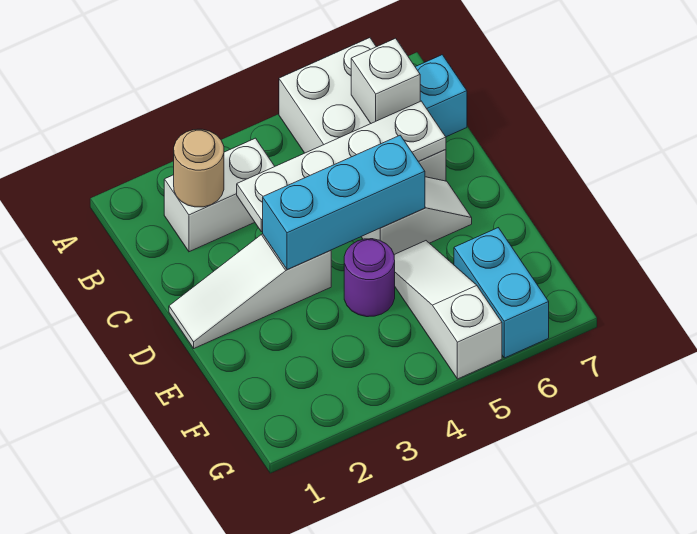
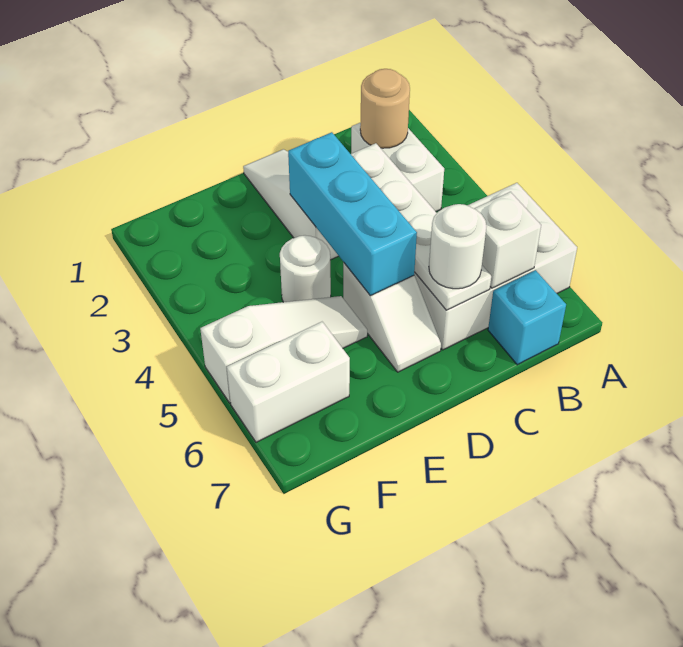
none -> white round brick C6 level 3
purple round brick E4 level 1 -> white round brick E4 level 1
cyan brick F6:G6 level 1 -> white brick F6:G6 level 1

